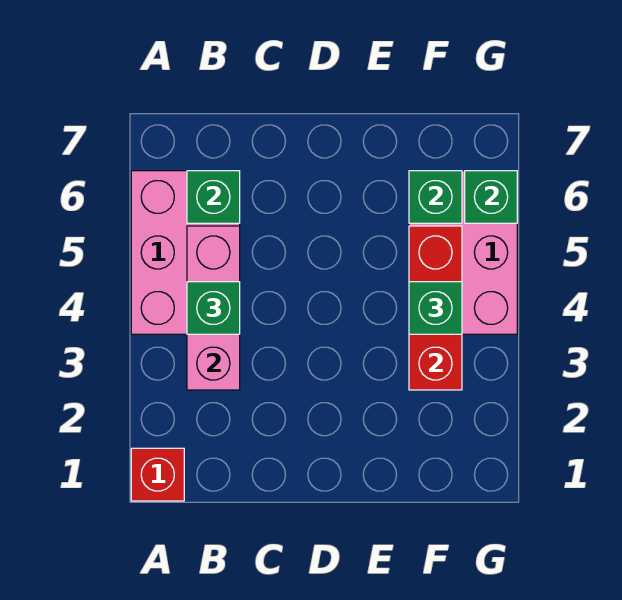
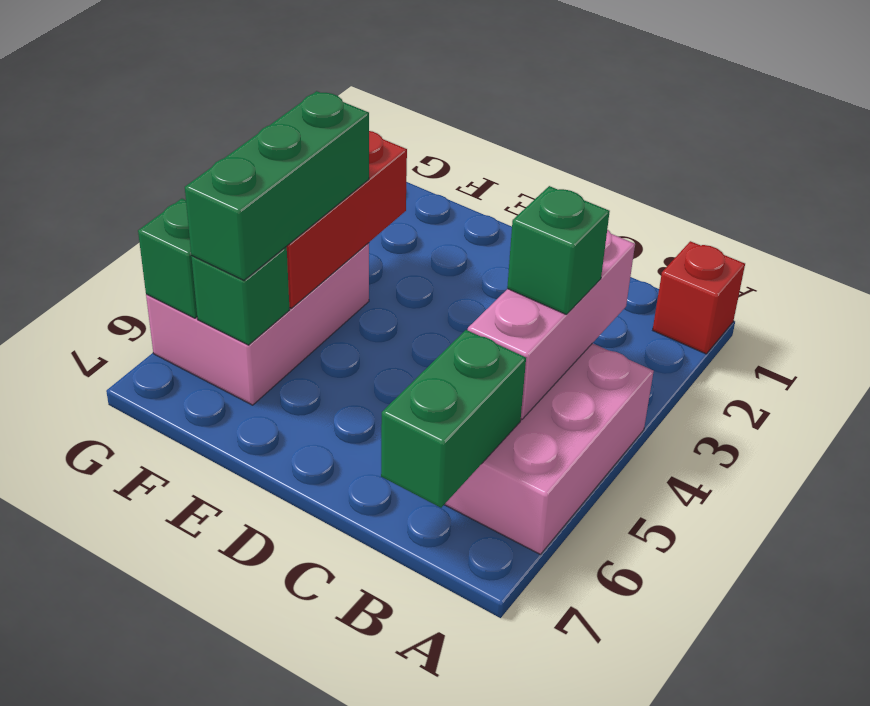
green brick B6 level 2 -> green brick B6:B7 level 2
green brick F4 level 3 -> green brick F4:F6 level 3

